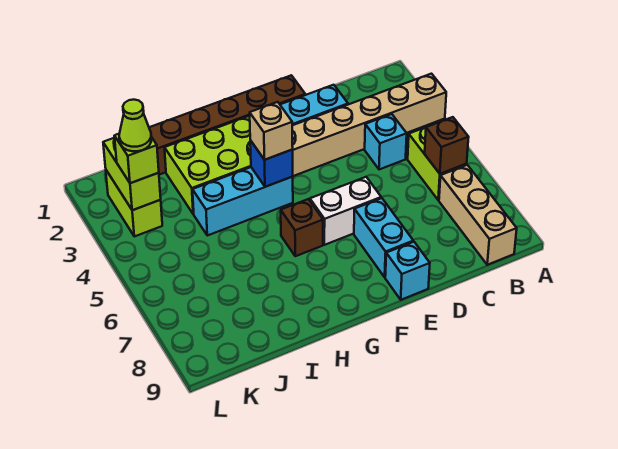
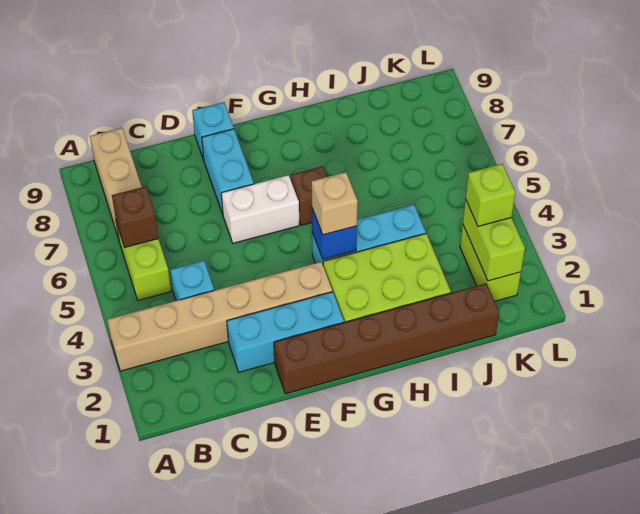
lime cone K3 level 4 -> none

